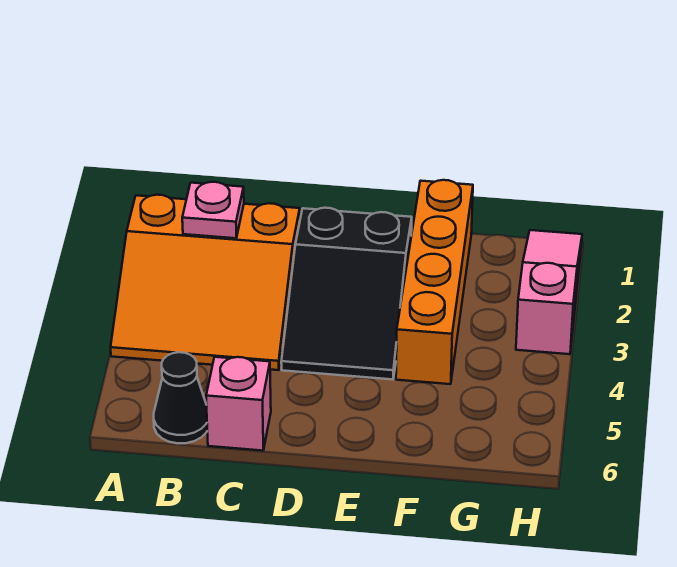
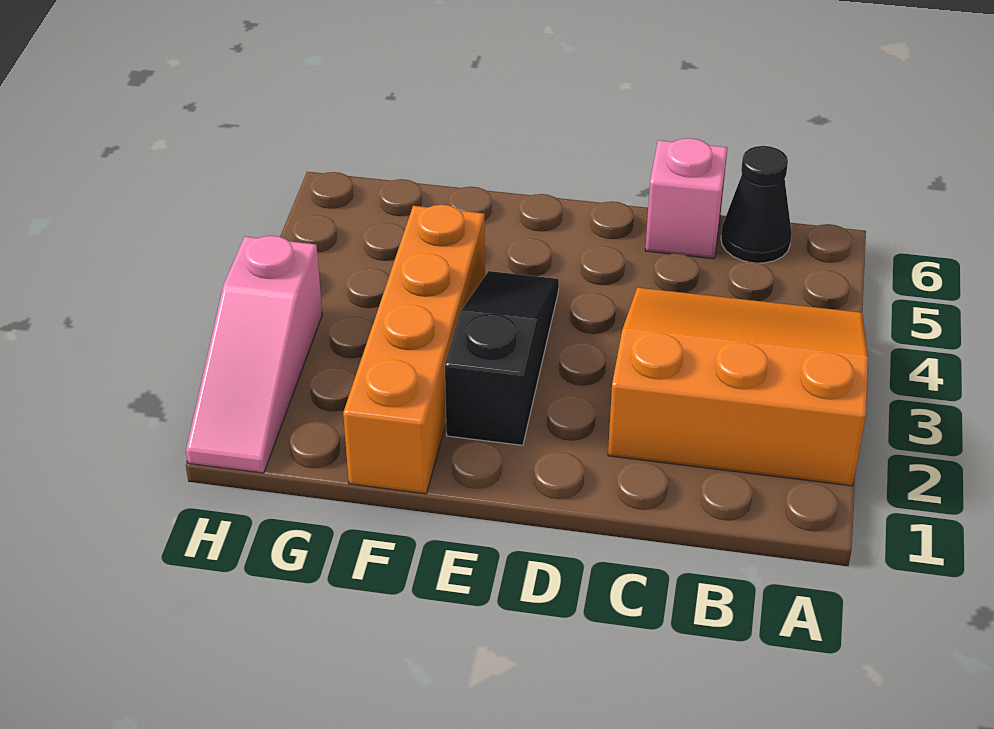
pink plate B2 level 2 -> none
black slope D2:E4 level 1 top 2 -> black slope E2:E4 level 1 top 2

